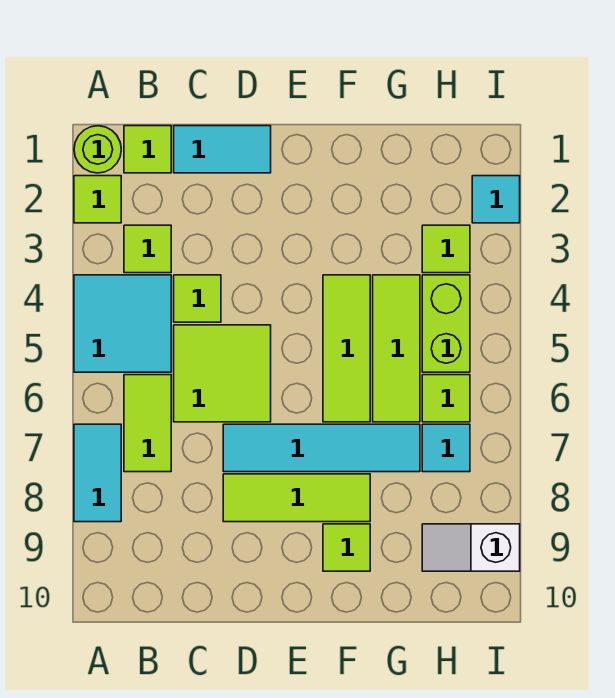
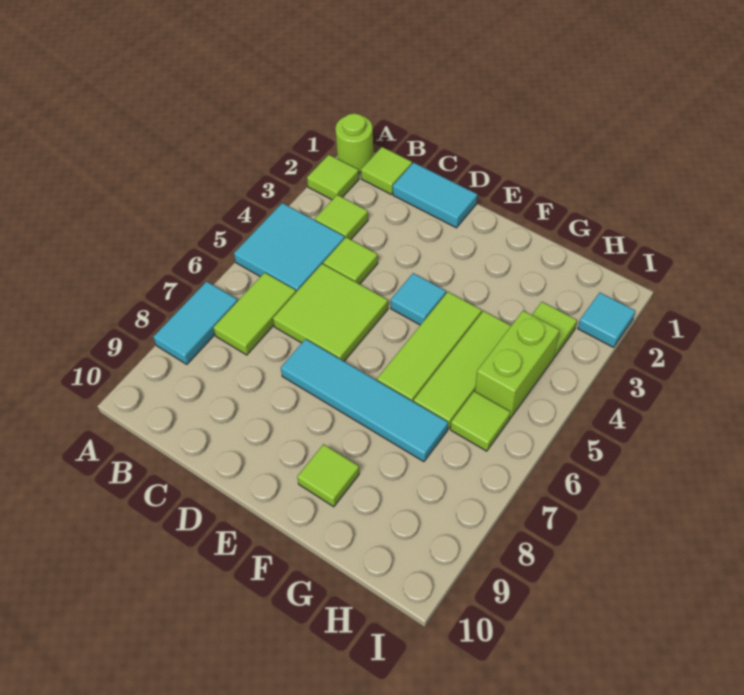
lime tile D8:F8 level 1 -> none
cyan tile H7 level 1 -> cyan tile E4 level 1
white slope H9:I9 level 1 top I -> none

